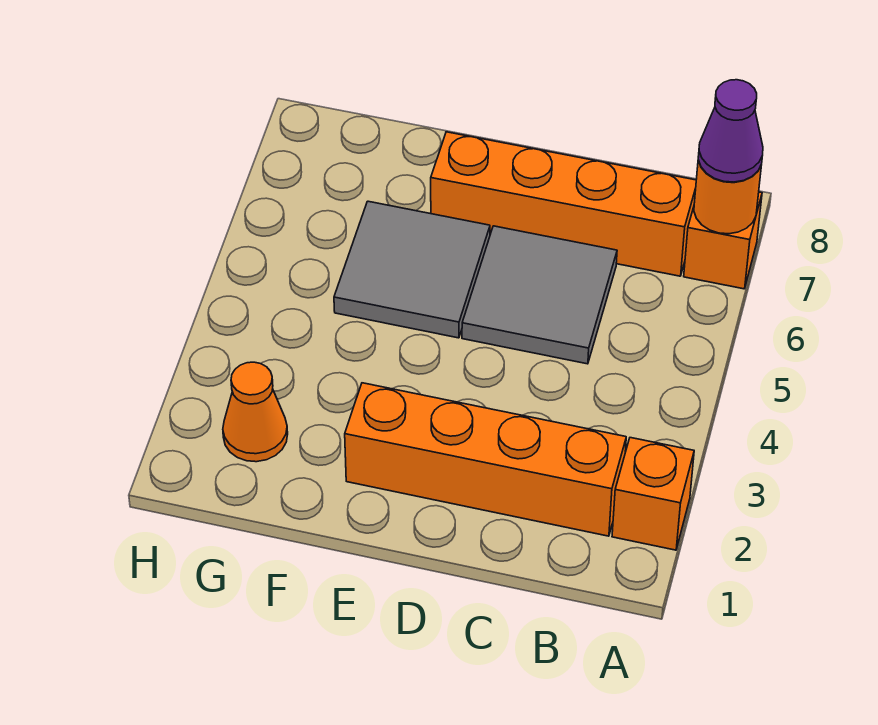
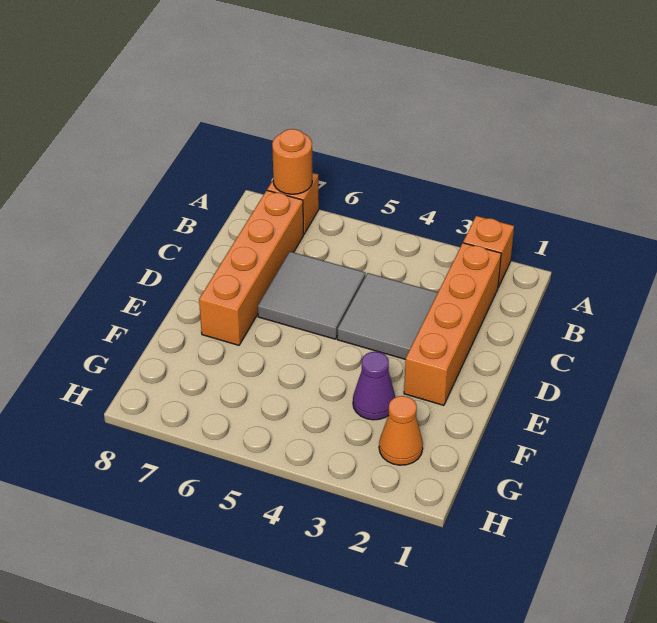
purple cone A7 level 3 -> purple cone F3 level 1
grey tile E5:F6 level 1 -> grey tile C3:D4 level 1

